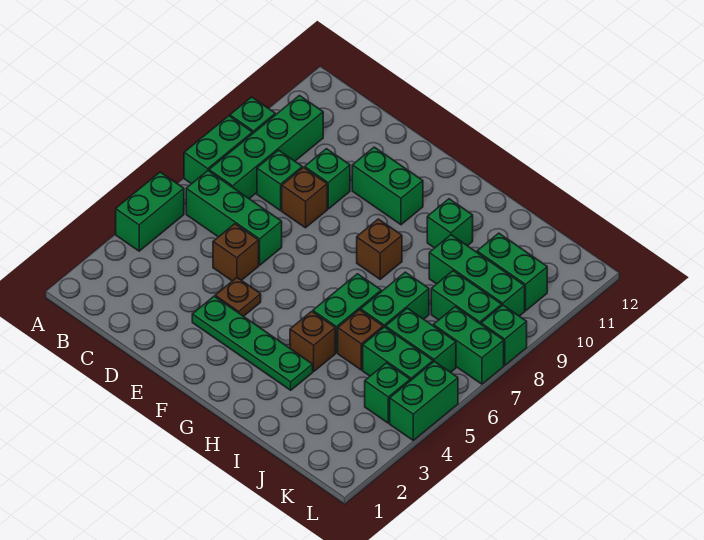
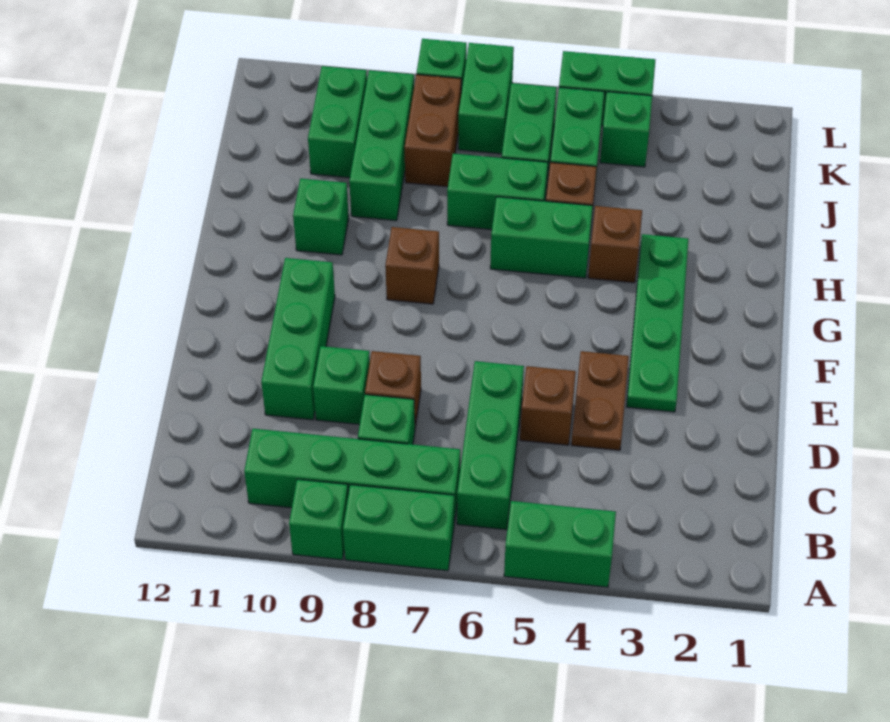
brown plate E4 level 1 -> brown plate D4:E4 level 1
green brick E10:F10 level 1 -> green brick D10:F10 level 1
green brick J8:K8 level 1 -> brown brick J8:K8 level 1

